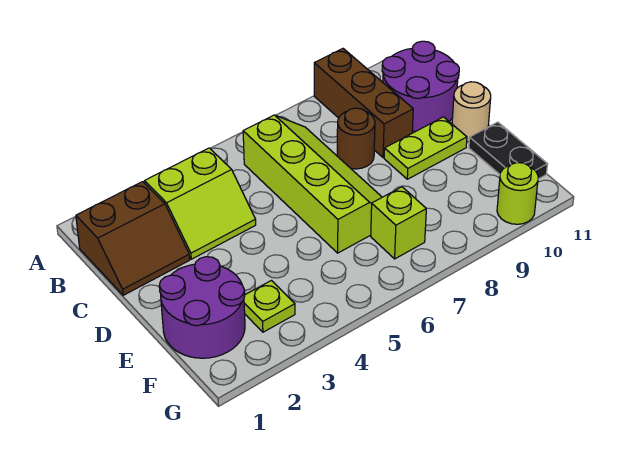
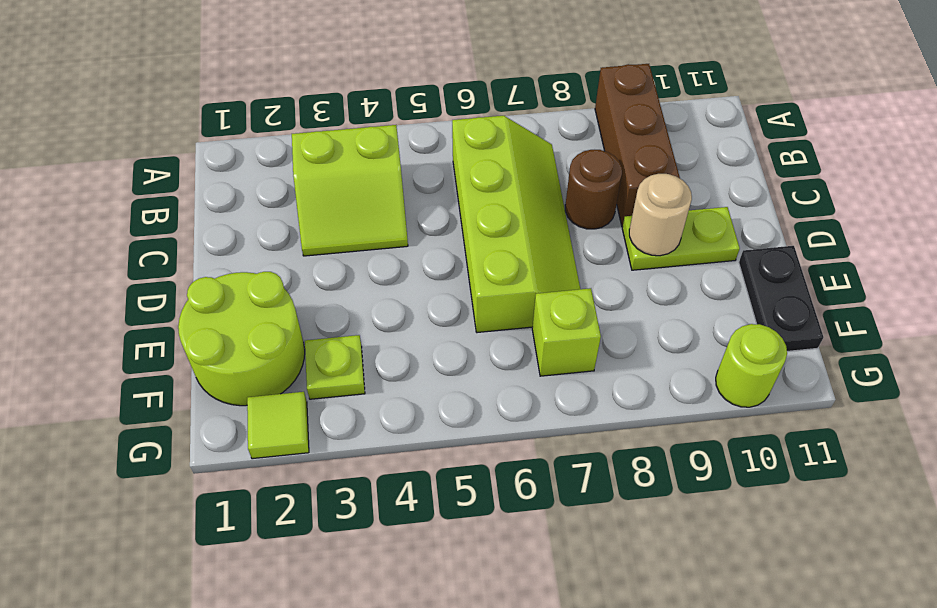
brown slope B1:C2 level 1 top B -> none
purple round brick B10:C11 level 1 -> none
tan round brick D11 level 1 -> tan round brick D9 level 2
purple round brick E1:F2 level 1 -> lime round brick E1:F2 level 1
none -> lime tile G2 level 1

